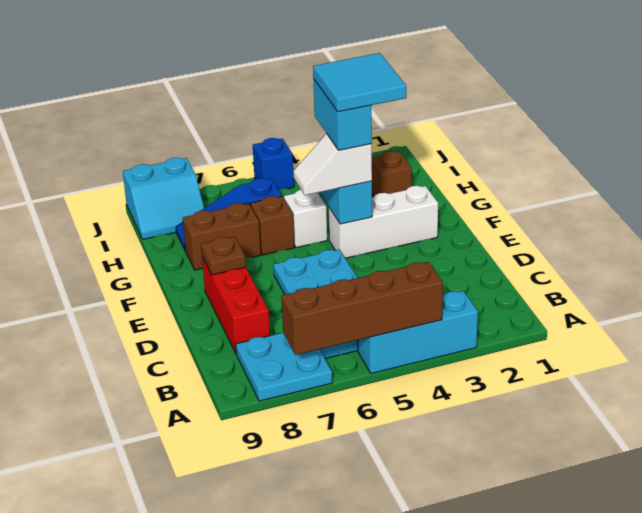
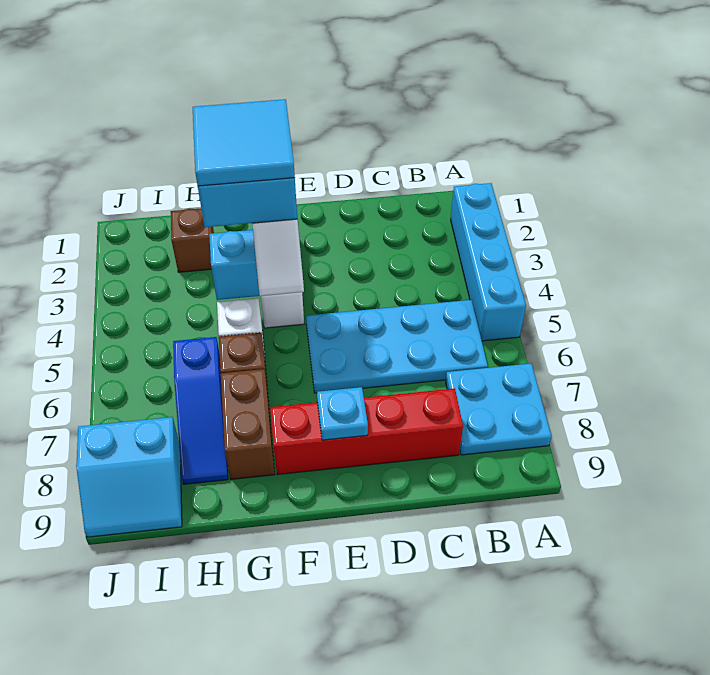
cyan brick A3:A5 level 1 -> cyan brick A2:A5 level 1
brown brick A4:A7 level 2 -> none
red brick C8:E8 level 1 -> red brick C8:F8 level 1
brown plate E8 level 2 -> cyan plate E8 level 2
cyan slope I8:J9 level 1 top J -> cyan slope I8:J9 level 1 top 8
blue brick J5 level 1 -> none

